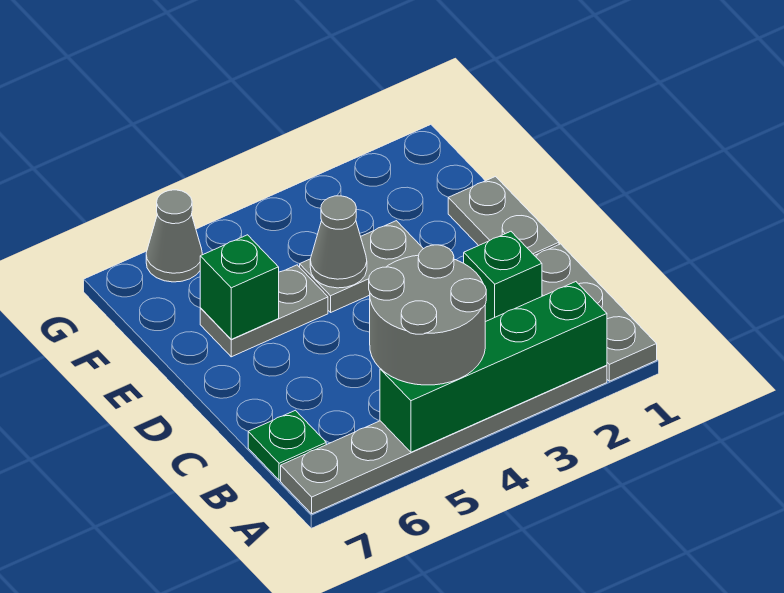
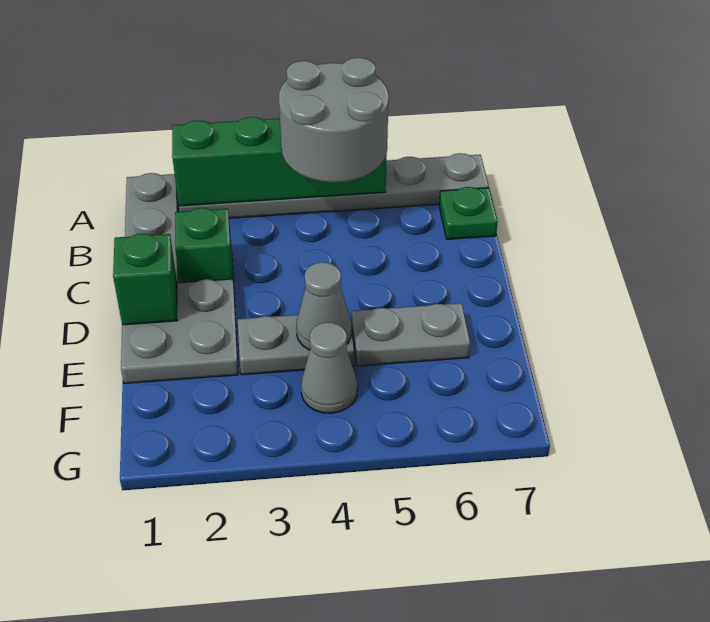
grey plate D1:E1 level 1 -> grey plate D1:E2 level 1
green brick E6 level 2 -> green brick D1 level 2
grey cone G6 level 1 -> grey cone F4 level 1

